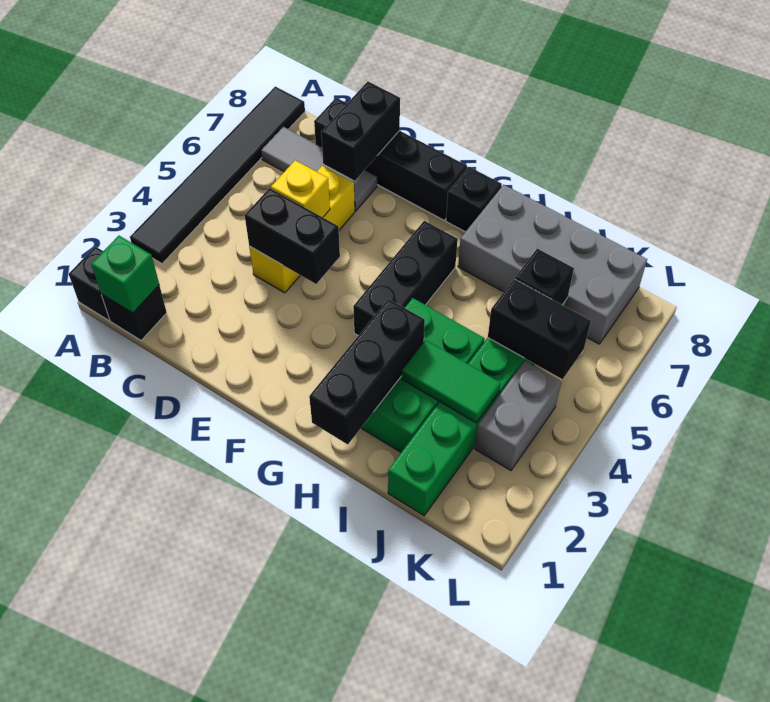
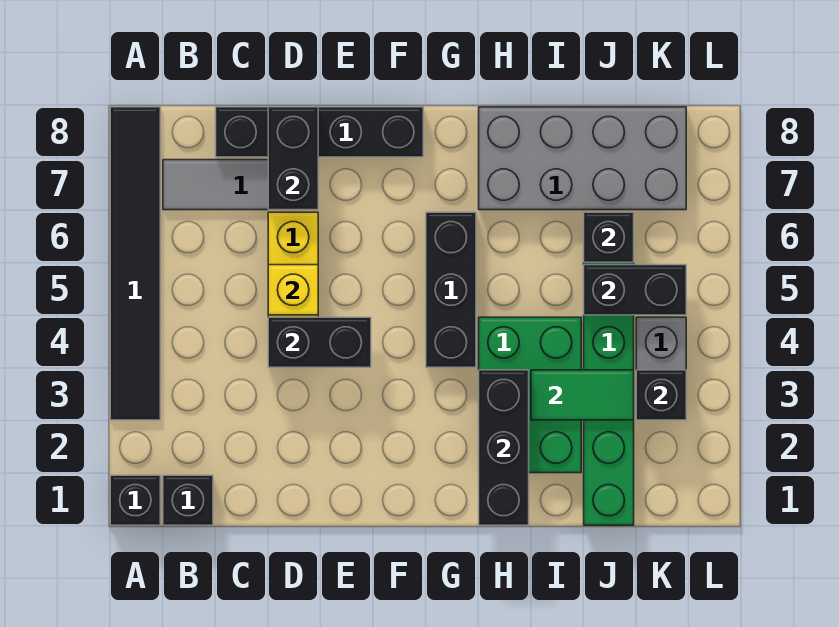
green brick B1 level 2 -> none
black brick G8 level 1 -> black brick K3 level 2

